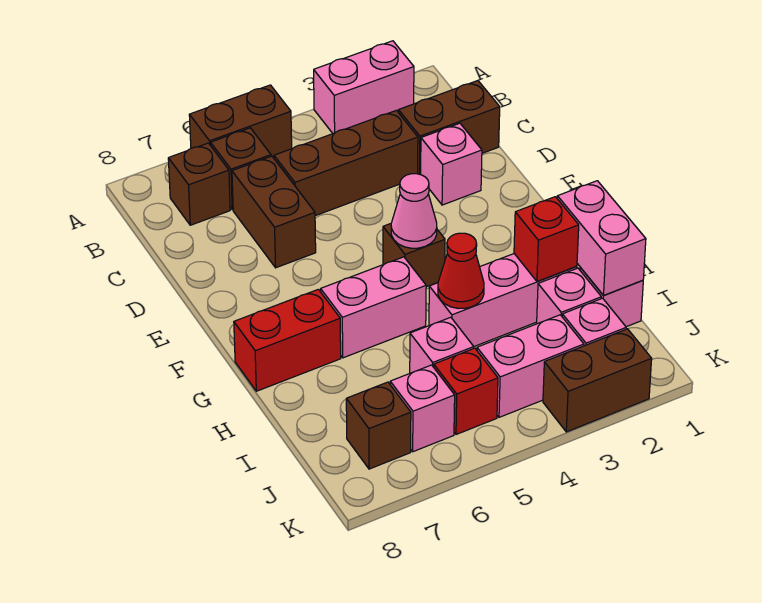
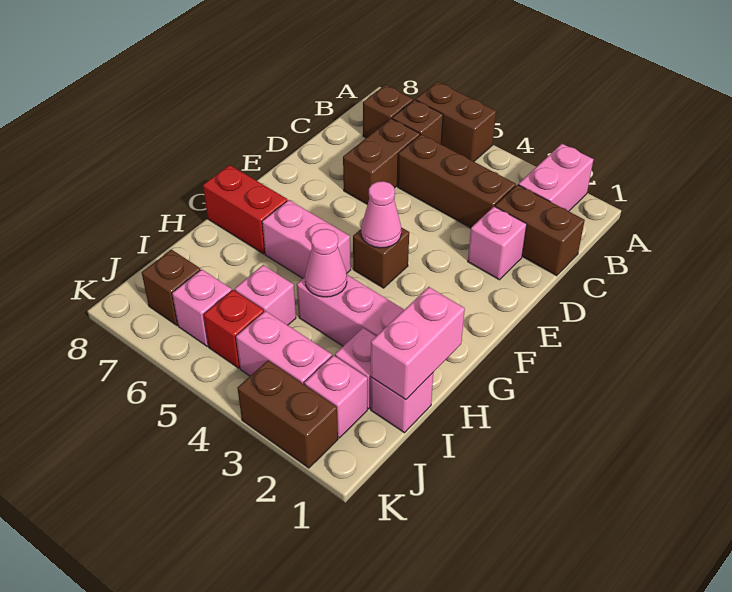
pink brick A2:A3 level 1 -> pink brick A2:B2 level 1
red brick H2 level 2 -> none
red cone H4 level 2 -> pink cone H4 level 2

